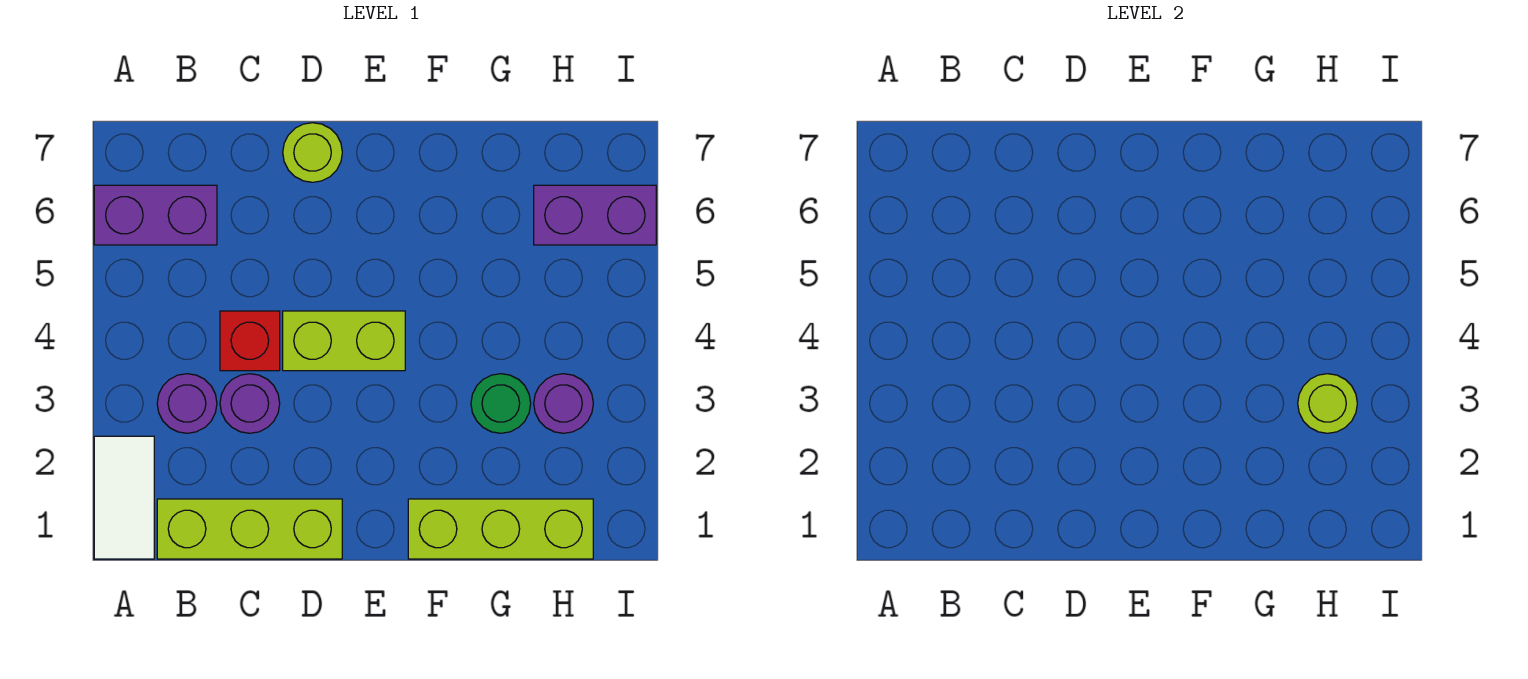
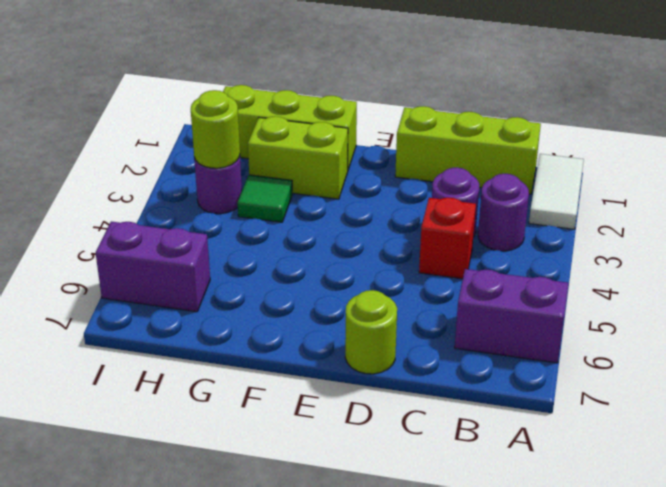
lime brick D4:E4 level 1 -> lime brick F2:G2 level 1
green round brick G3 level 1 -> green tile G3 level 1

